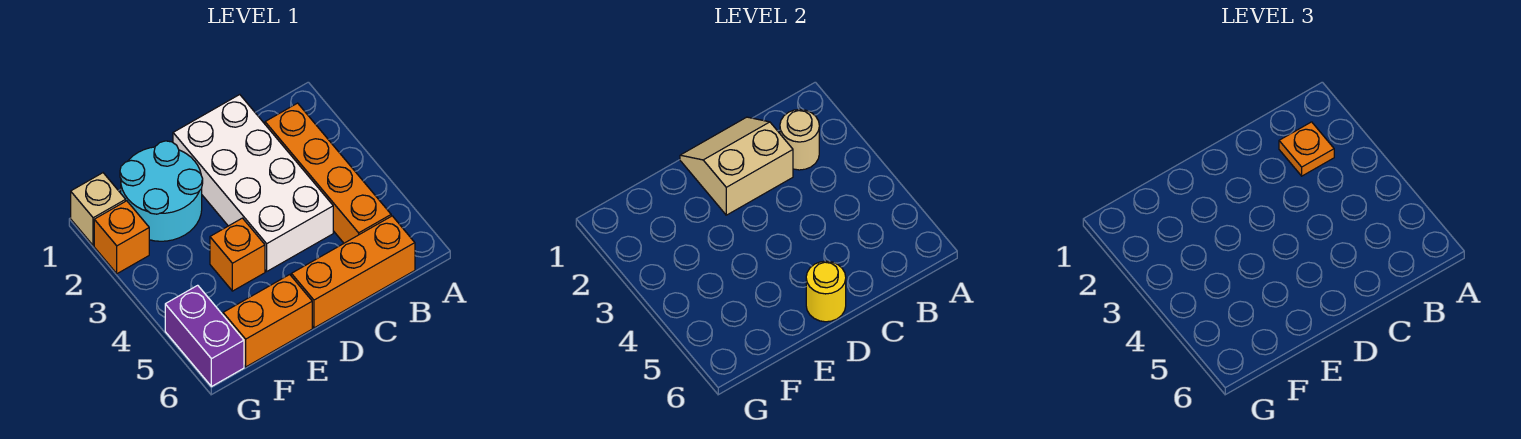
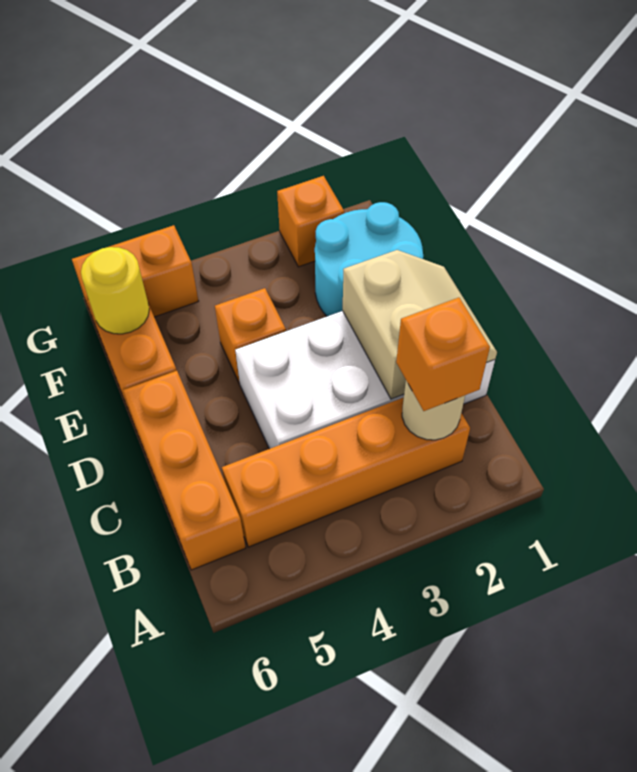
orange plate B2 level 3 -> orange brick B2 level 3
yellow round brick D6 level 2 -> yellow round brick F6 level 2
tan brick G1 level 1 -> none
purple brick G5:G6 level 1 -> orange brick G5:G6 level 1

